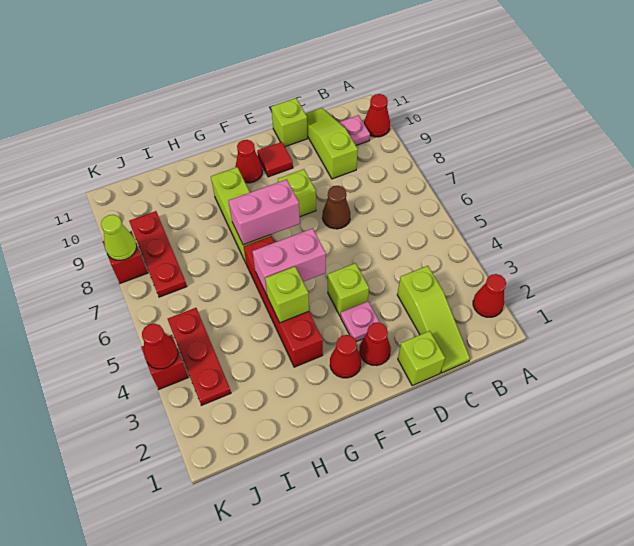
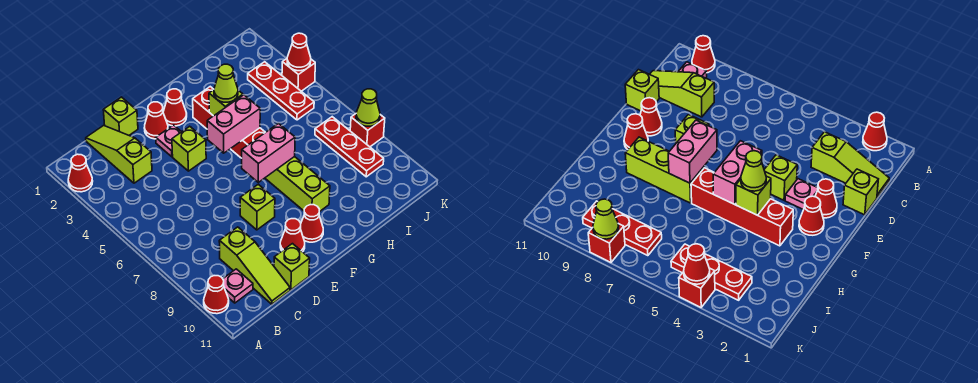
brown cone D7 level 1 -> none
red tile E10 level 1 -> red cone E10 level 1
none -> lime cone G4 level 3

